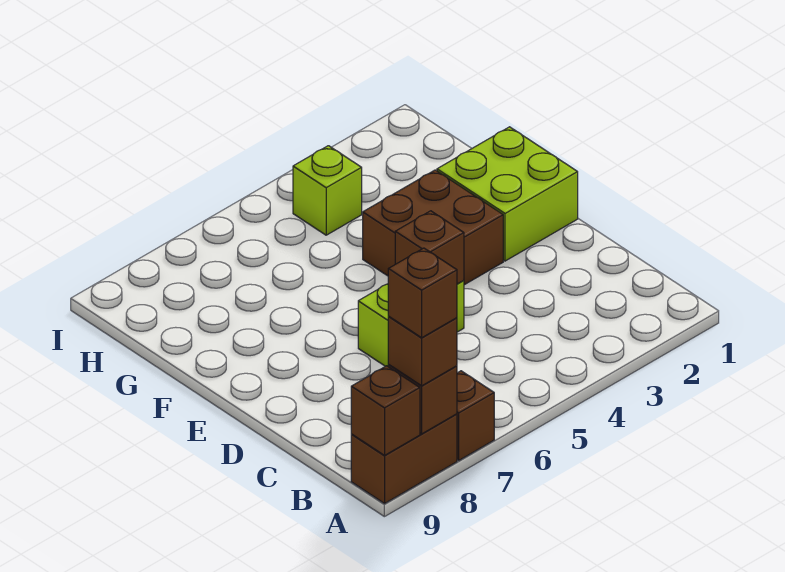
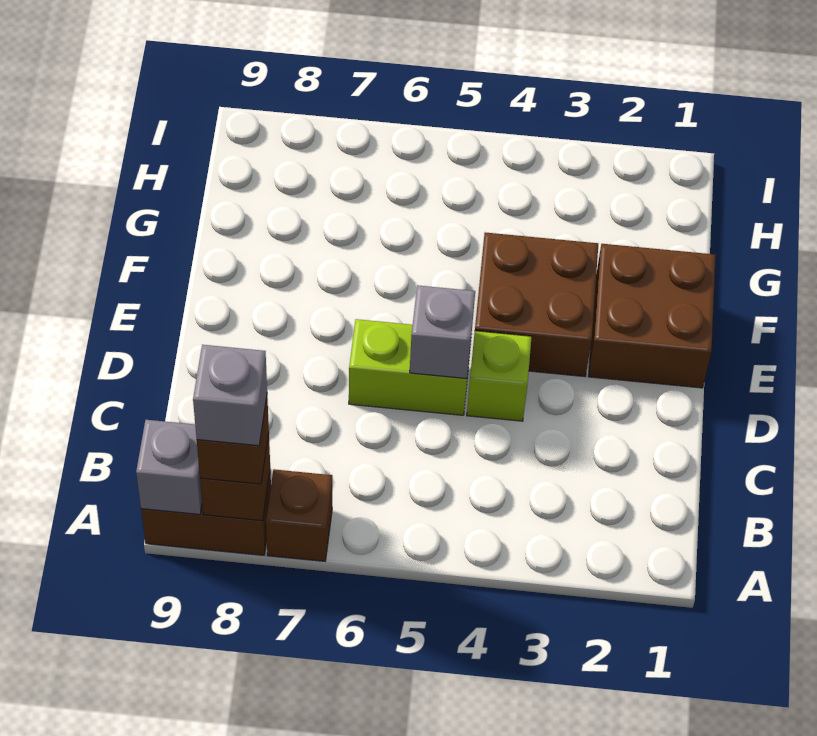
brown brick A8 level 4 -> grey brick A8 level 4
brown brick A9 level 2 -> grey brick A9 level 2
brown brick D5 level 2 -> grey brick D5 level 2
lime brick E1:F2 level 1 -> brown brick E1:F2 level 1
lime brick H4 level 1 -> lime brick D4 level 1

